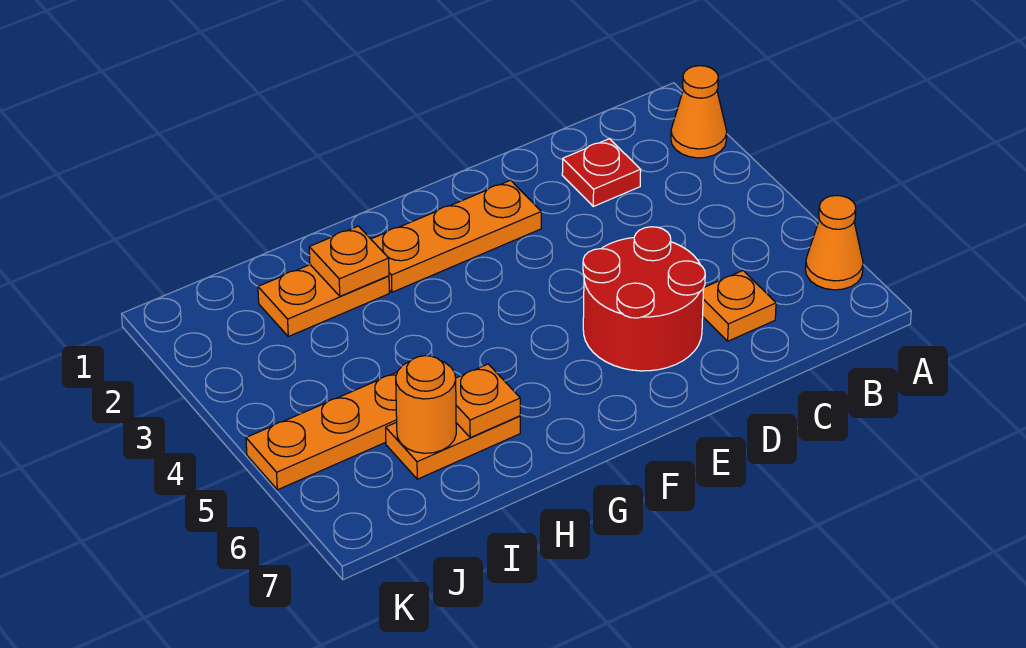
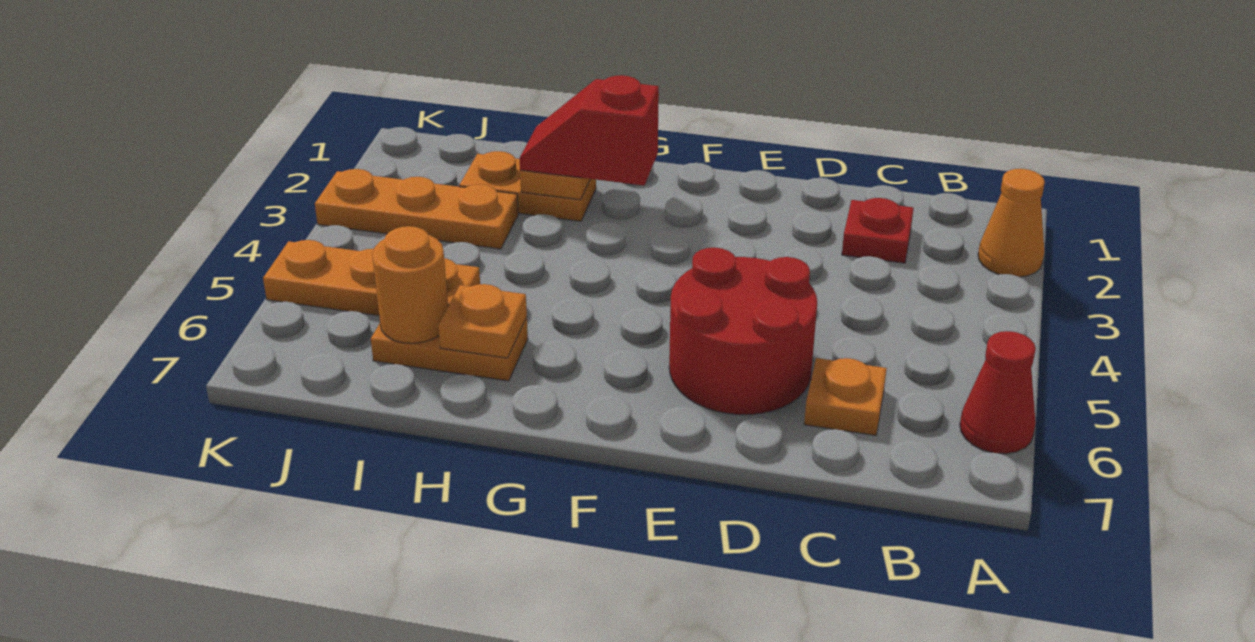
orange cone A6 level 1 -> red cone A6 level 1
orange plate E2:G2 level 1 -> orange plate I3:K3 level 1
none -> red slope G2:H2 level 3 top G

